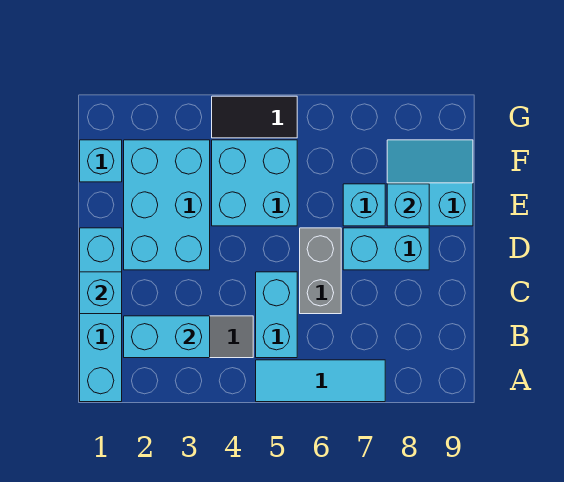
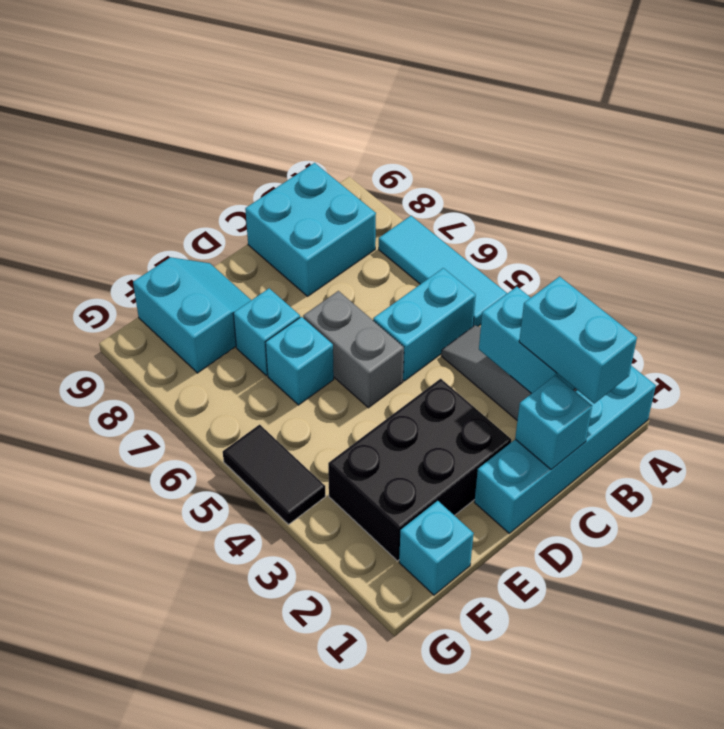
grey brick C6:D6 level 1 -> grey brick D5:D6 level 1
cyan brick D2:F3 level 1 -> black brick D2:F3 level 1
cyan brick D7:D8 level 1 -> cyan brick B1:B2 level 3
cyan brick E4:F5 level 1 -> cyan brick B8:C9 level 1
cyan slope E8:F9 level 1 top E -> cyan slope E8:F9 level 1 top F
cyan brick E8 level 2 -> cyan brick E6 level 1

